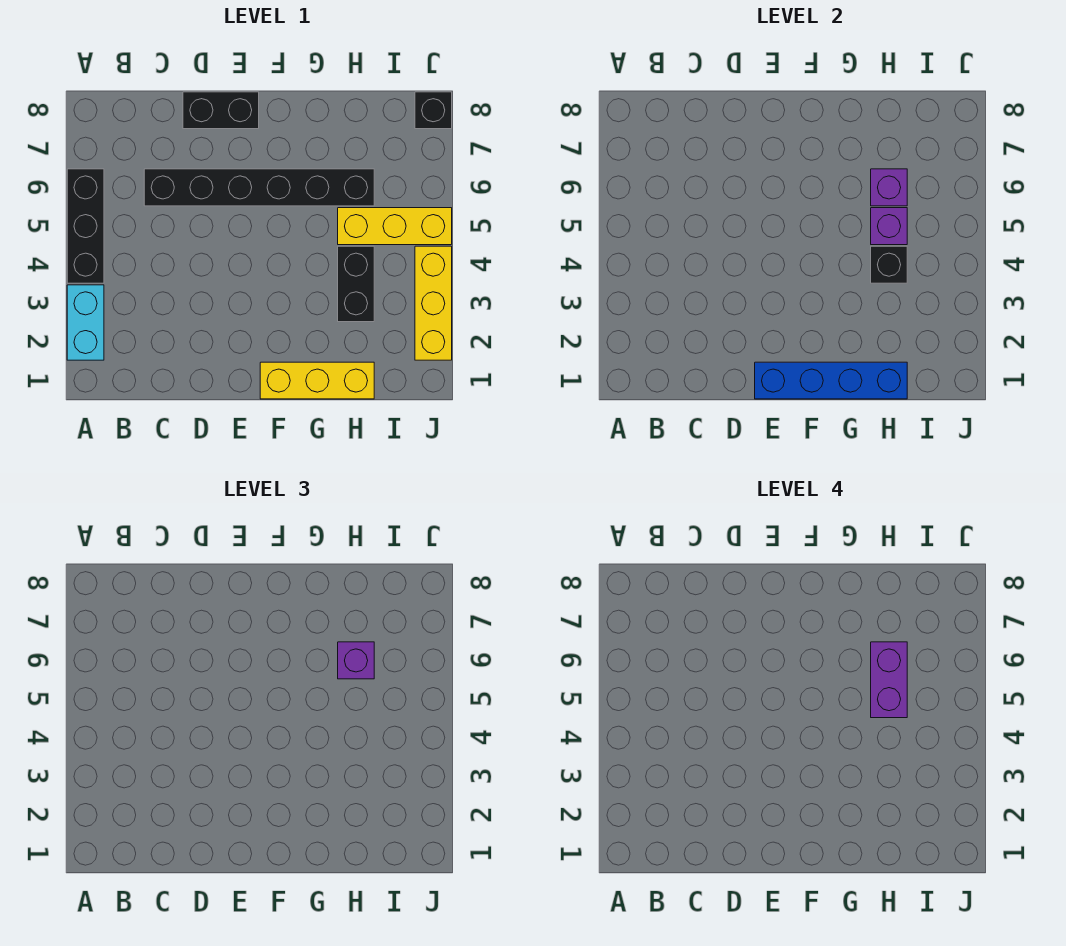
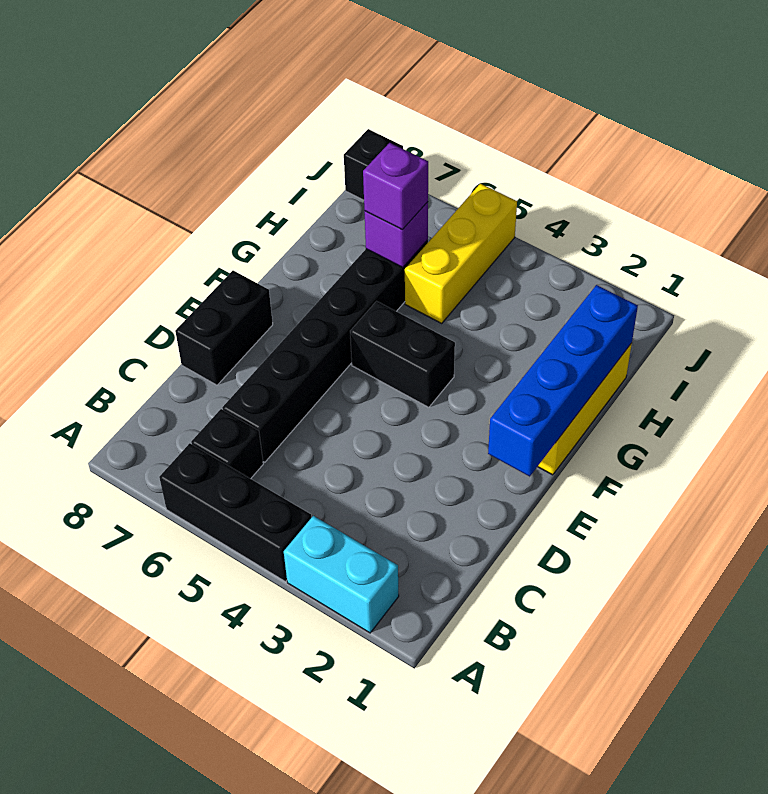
black brick H3:H4 level 1 -> black brick F4:F5 level 1
black brick H4 level 2 -> black brick B6 level 1
purple brick H5 level 2 -> none
purple brick H5:H6 level 4 -> none
yellow brick J2:J4 level 1 -> none

